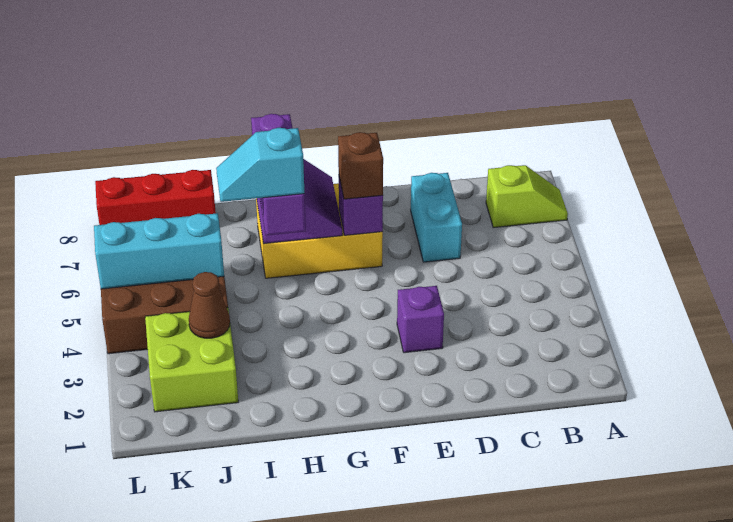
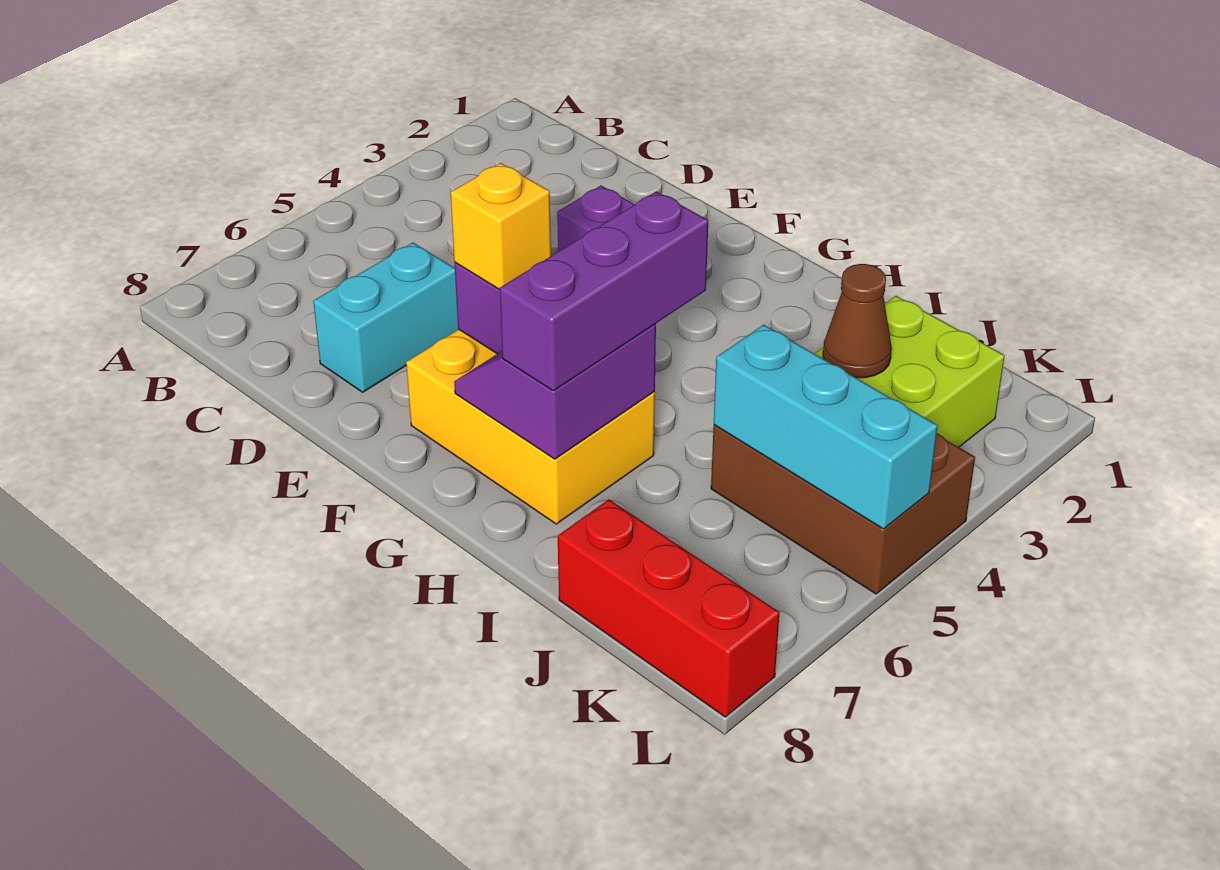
lime slope A7:B7 level 1 top B -> none
brown brick F6 level 3 -> yellow brick F6 level 3
cyan slope H5:I5 level 4 top H -> none

